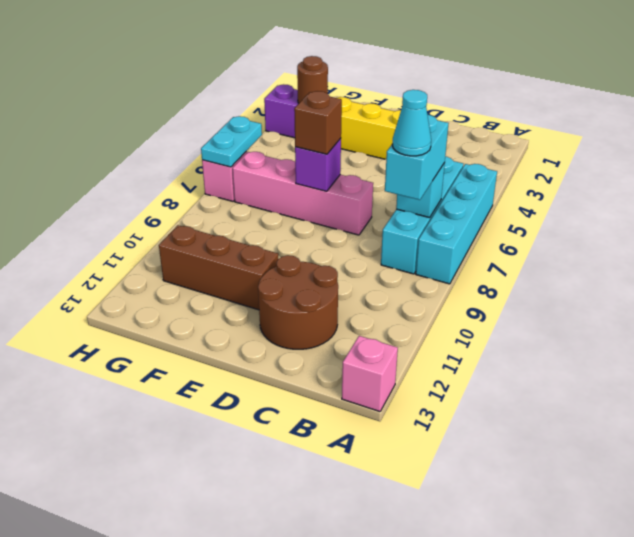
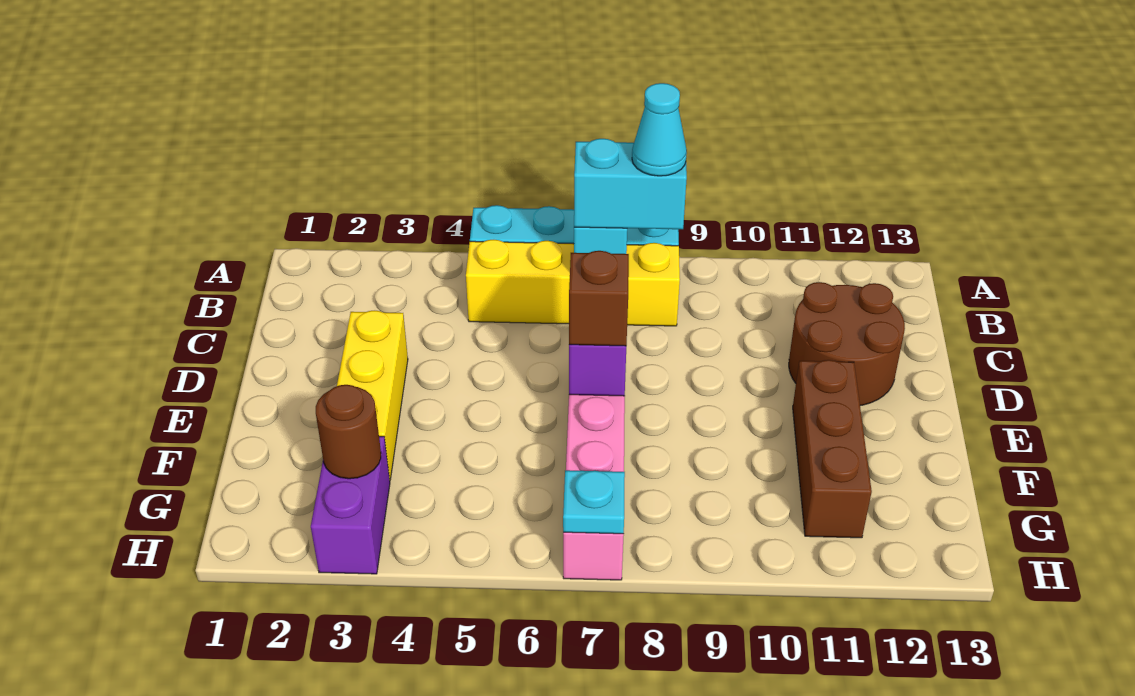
pink brick A13 level 1 -> none
cyan brick B5:B8 level 1 -> yellow brick B5:B8 level 1
cyan plate H6:H7 level 2 -> cyan plate H7 level 2

